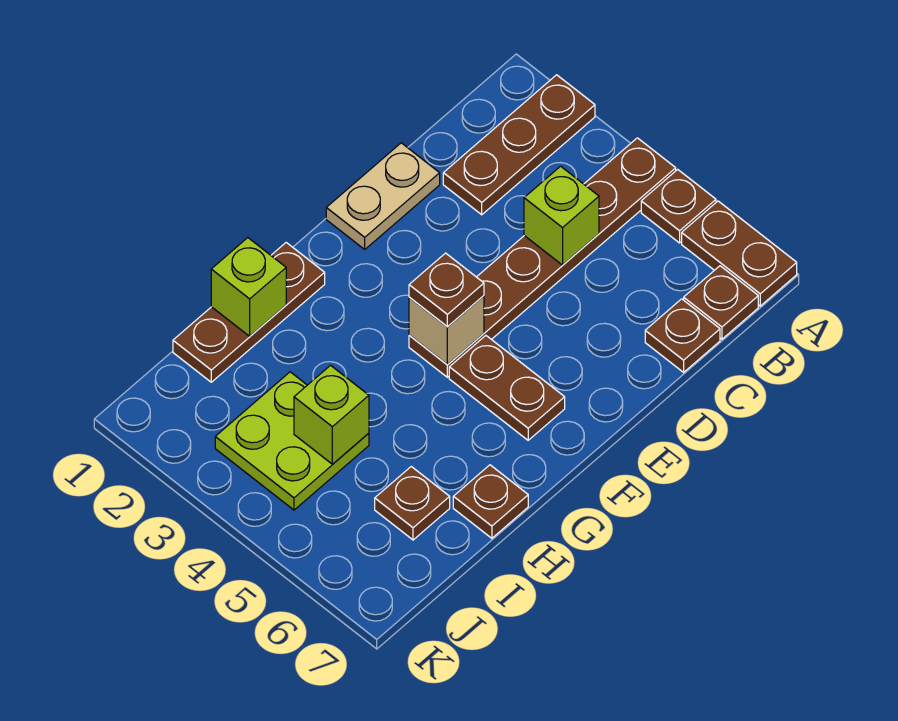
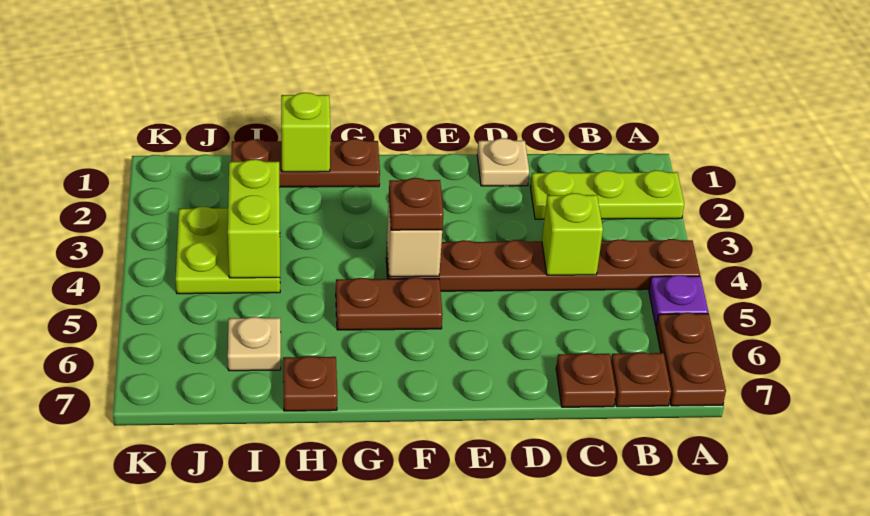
brown plate A2:C2 level 1 -> lime plate A2:C2 level 1
brown plate A5 level 1 -> purple plate A5 level 1
tan plate D1:E1 level 1 -> tan plate D1 level 1
brown plate F5:F6 level 1 -> brown plate F5:G5 level 1
lime brick I4 level 2 -> lime brick I3:I4 level 2
brown plate I6 level 1 -> tan plate I6 level 1

